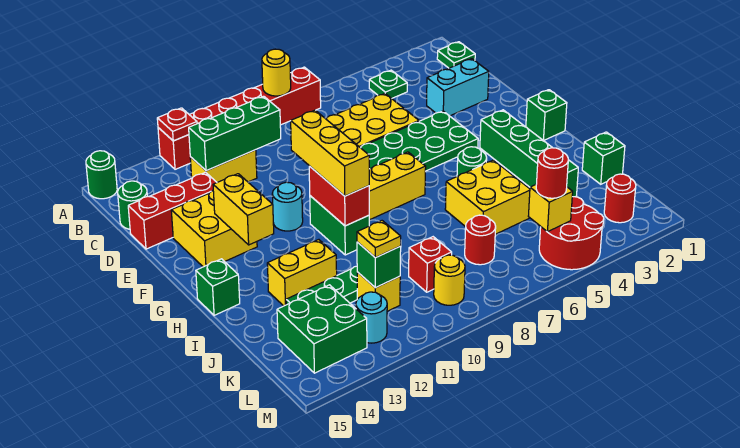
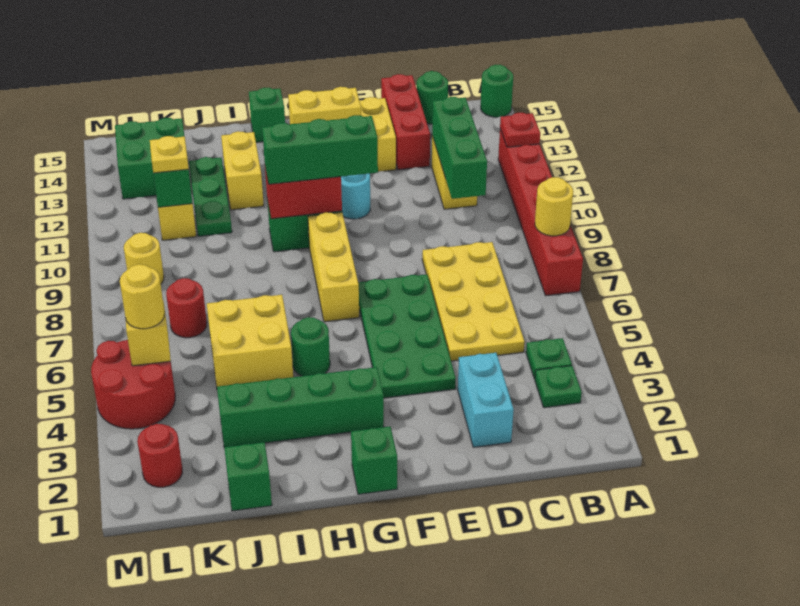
green plate B1 level 1 -> green plate B3 level 1
yellow brick F10:H10 level 3 -> green brick F10:H10 level 3
red brick K9 level 1 -> none
red round brick L5 level 3 -> yellow round brick L5 level 3
cyan round brick L12 level 1 -> none

